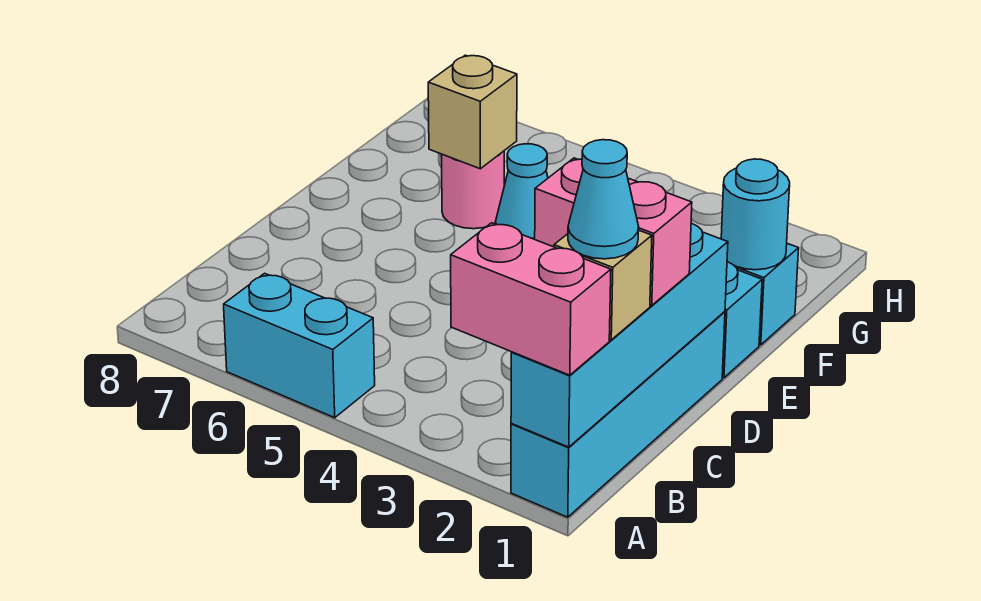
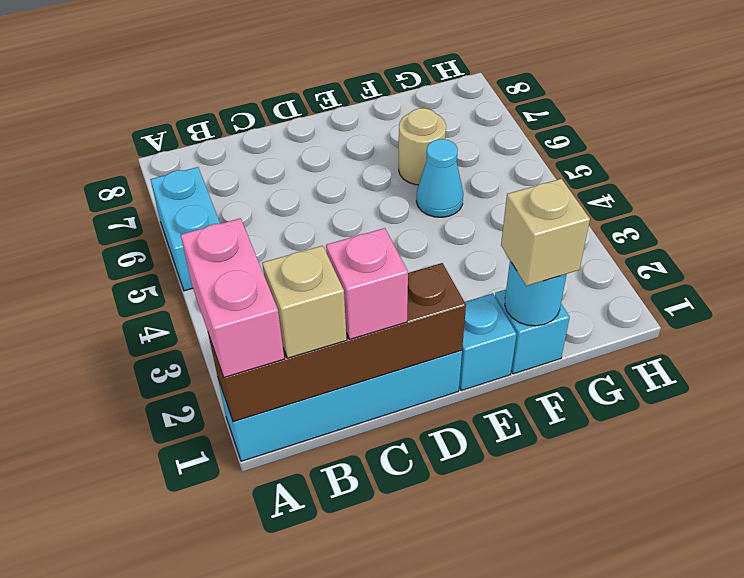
cyan brick A1:D1 level 2 -> brown brick A1:D1 level 2
cyan cone B1 level 4 -> none
pink brick C1:C2 level 3 -> pink brick C1 level 3
pink round brick F6 level 1 -> tan round brick F6 level 1
tan brick F6 level 2 -> tan brick F1 level 3

